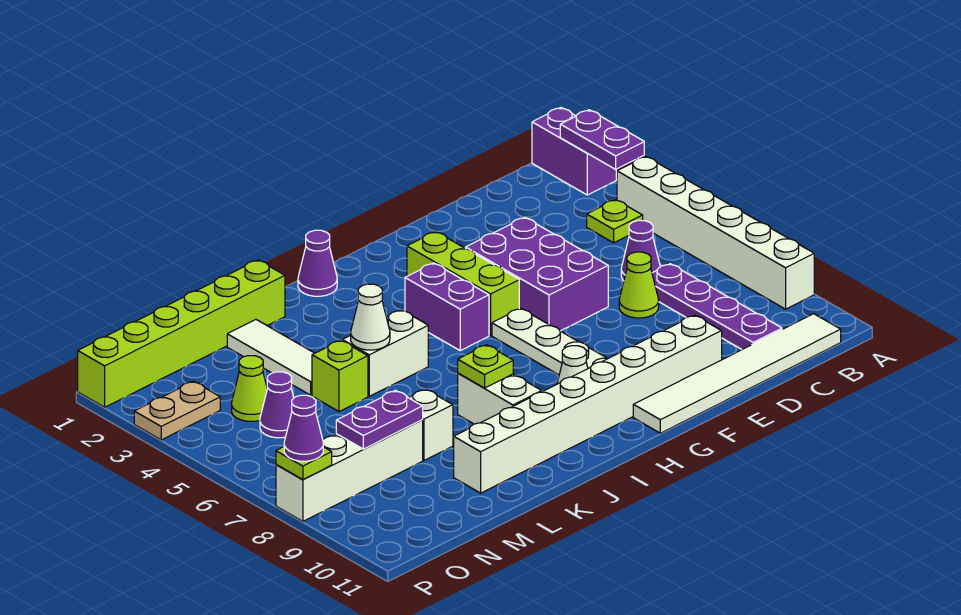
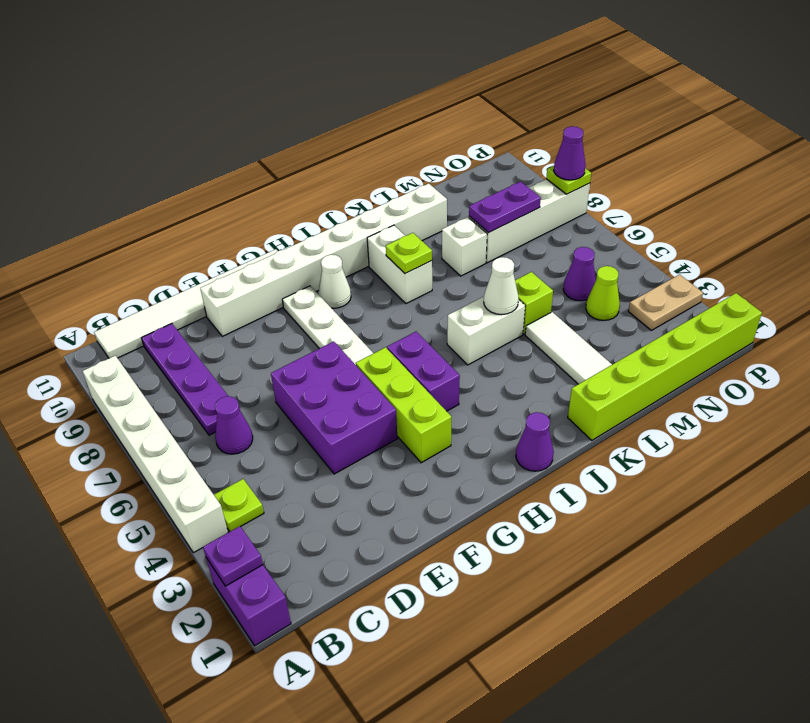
purple plate A2:A3 level 2 -> purple plate A2 level 2
lime cone D7 level 1 -> none

